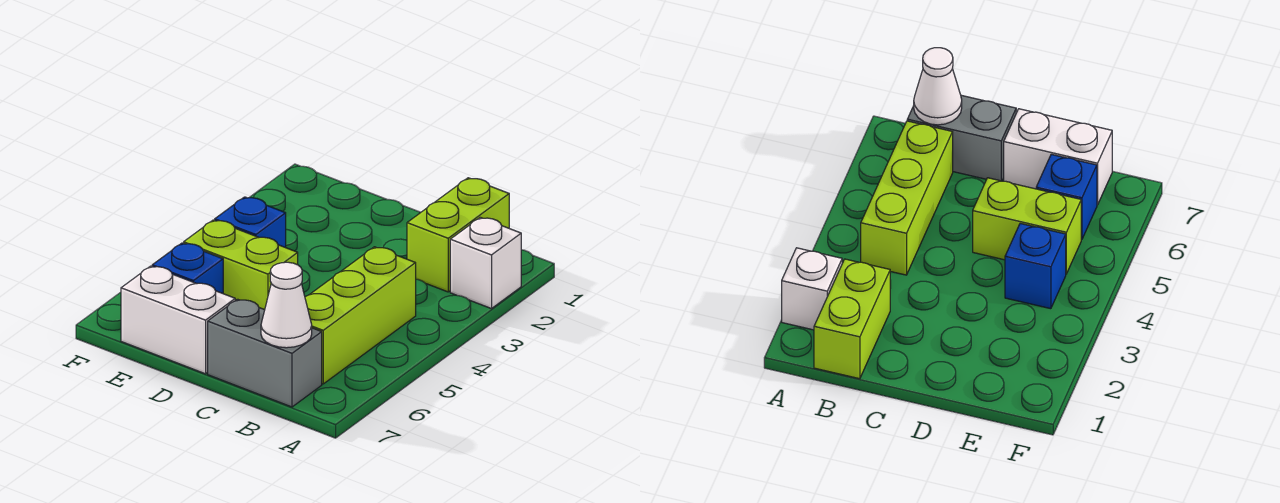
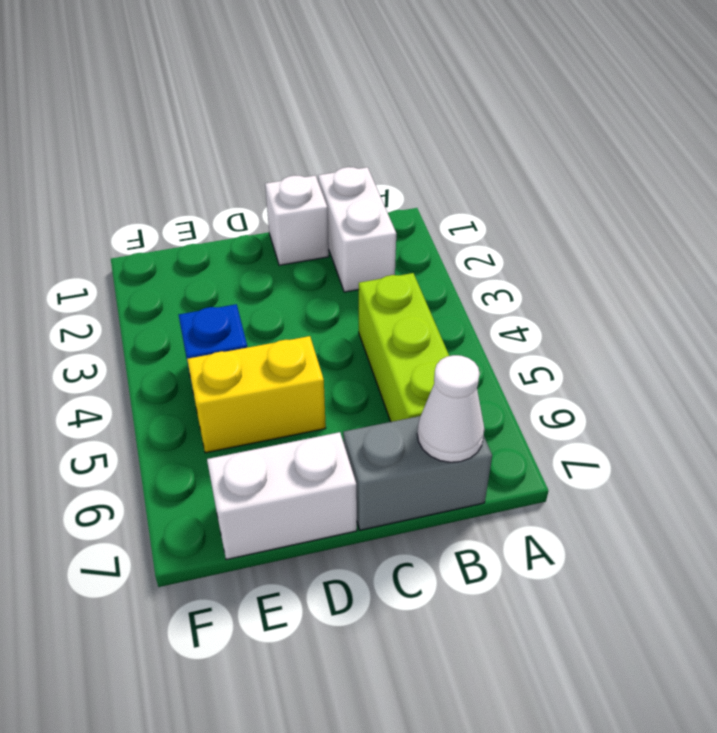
white brick A2 level 1 -> white brick C1 level 1
lime brick B1:B2 level 1 -> white brick B1:B2 level 1
lime brick D5:E5 level 1 -> yellow brick D5:E5 level 1
blue brick E6 level 1 -> none

